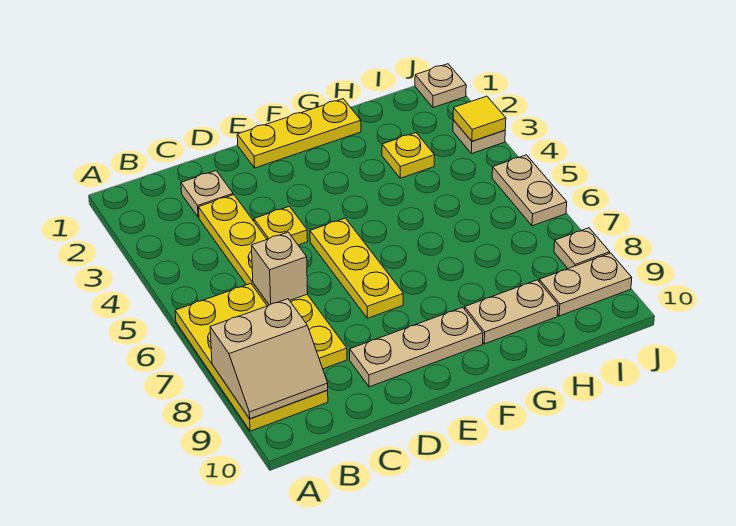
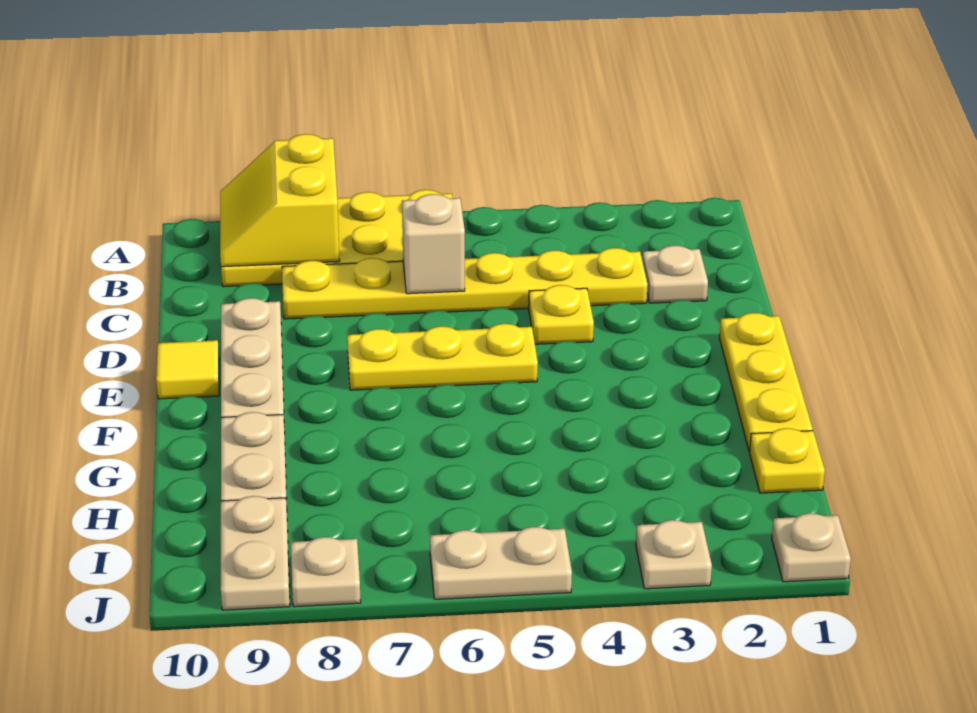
tan slope A8:B9 level 2 top 8 -> yellow slope A8:B9 level 2 top 8
yellow plate H3 level 1 -> yellow plate H1 level 1
yellow tile J3 level 2 -> yellow tile E10 level 1

